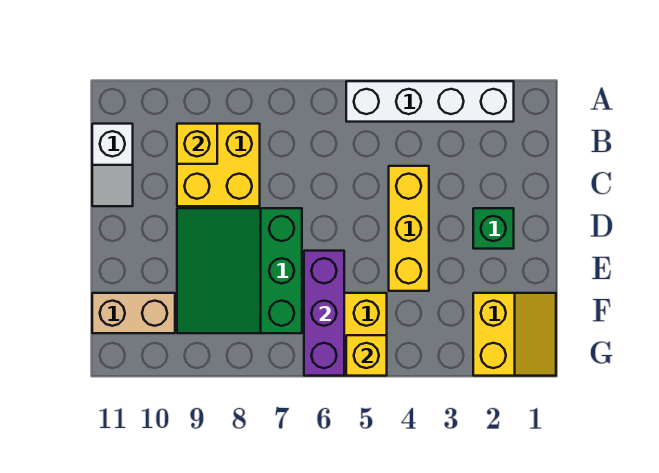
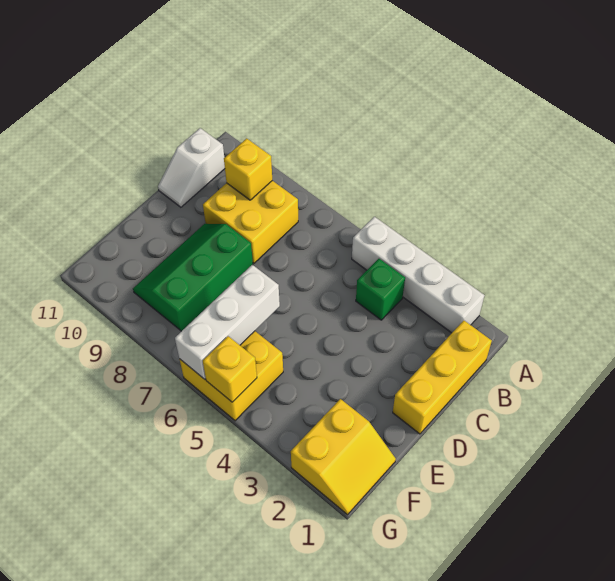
yellow brick C4:E4 level 1 -> yellow brick B1:D1 level 1
green brick D2 level 1 -> green brick B4 level 1
green slope D7:F9 level 1 top 7 -> green slope D8:F9 level 1 top 8
purple brick E6:G6 level 2 -> white brick E6:G6 level 2
tan brick F10:F11 level 1 -> none

